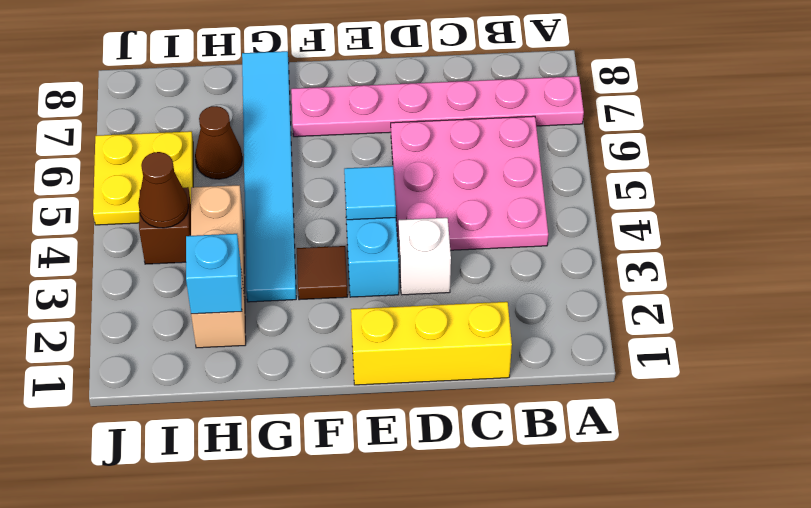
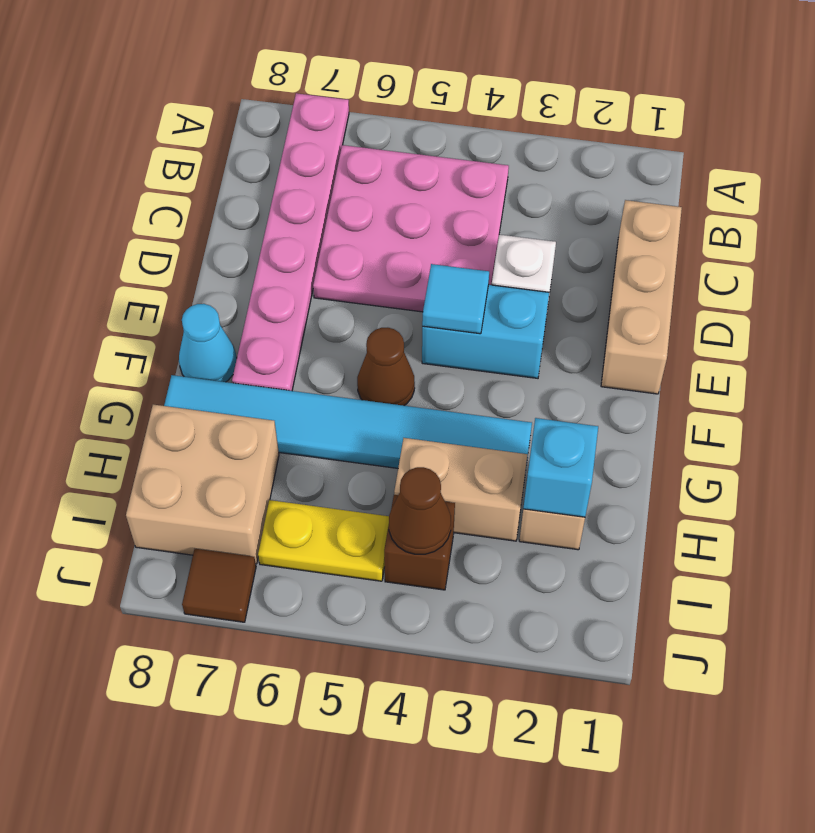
yellow brick C1:E1 level 1 -> tan brick C1:E1 level 1
brown tile F3 level 1 -> brown tile J7 level 1
none -> cyan cone F8 level 1
brown cone H6 level 1 -> brown cone F5 level 1
none -> tan brick H7:I8 level 1
yellow plate I5:J6 level 1 -> yellow plate I5:I6 level 1

